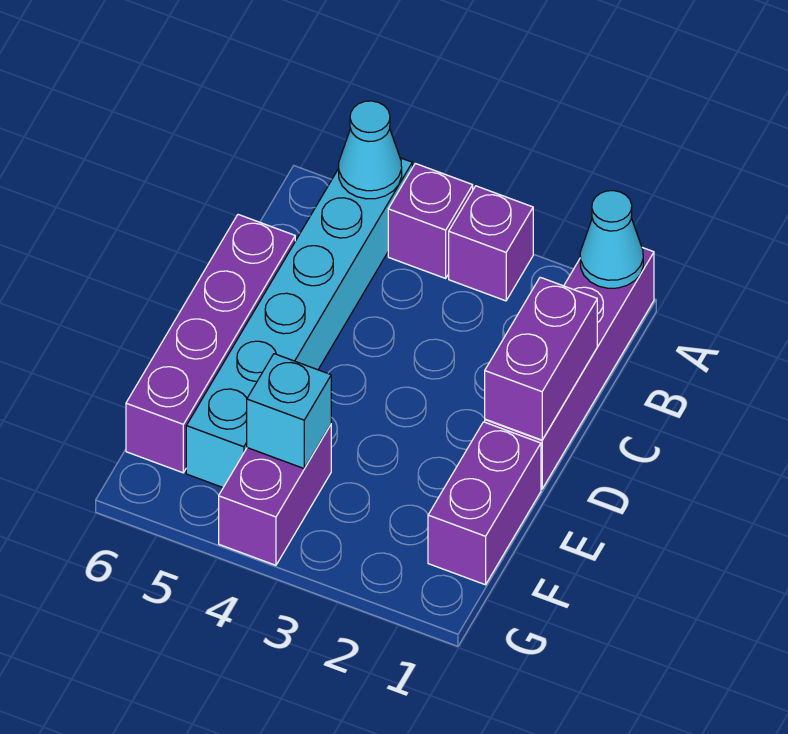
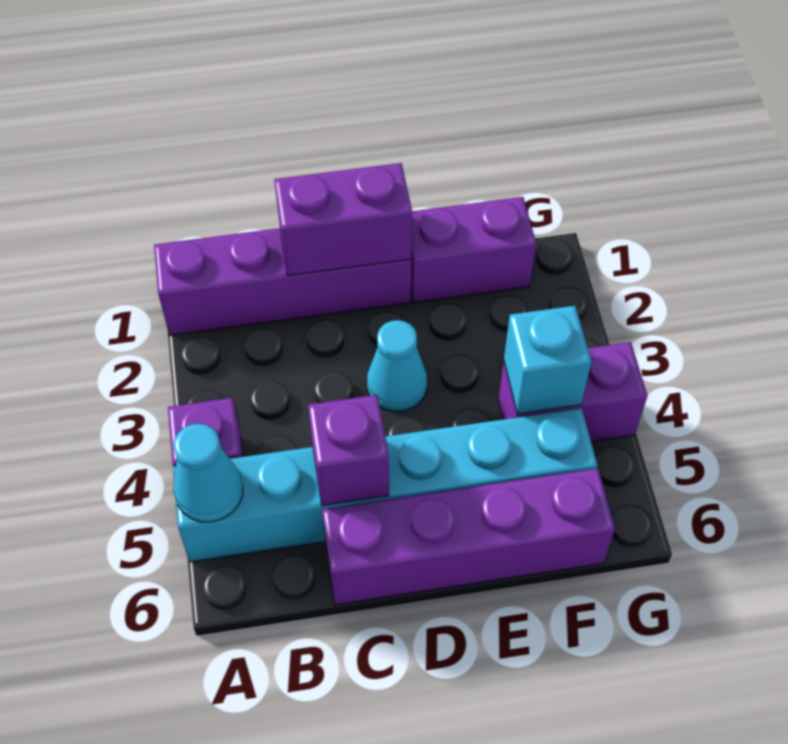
cyan cone A1 level 2 -> cyan cone D3 level 1
purple brick A3 level 1 -> purple brick C5 level 2

